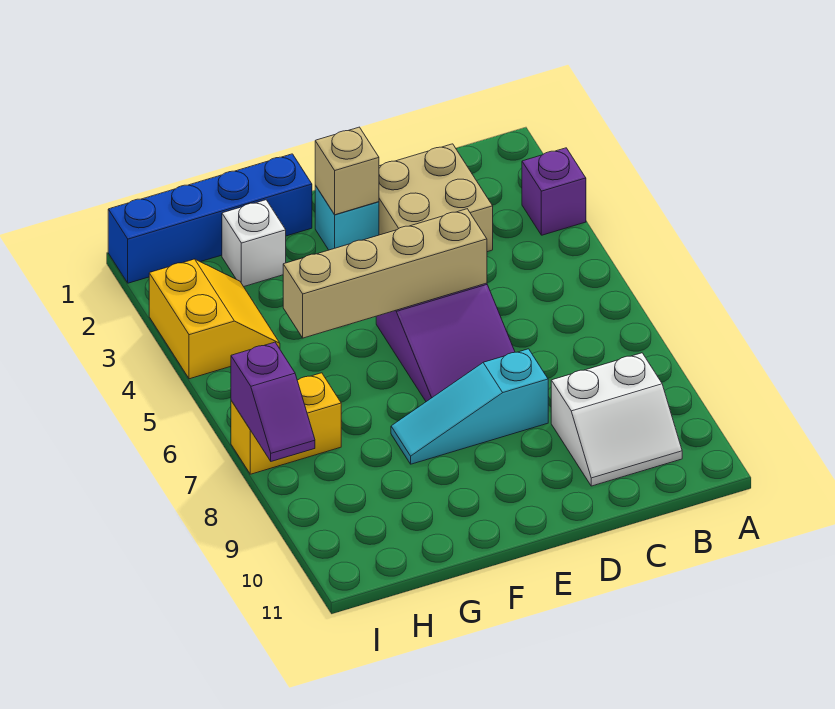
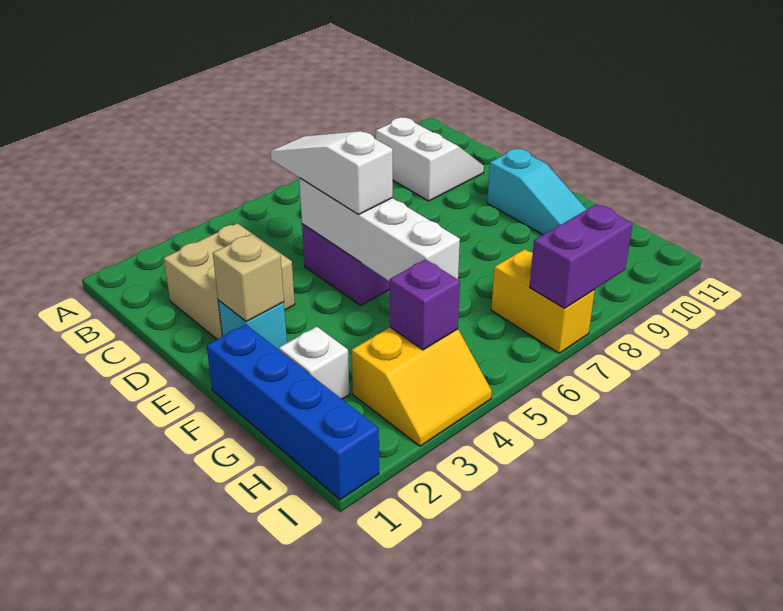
purple brick A3 level 1 -> purple brick H4 level 2
none -> white slope C5:E5 level 3 top E
tan brick D5:G5 level 2 -> white brick D5:G5 level 2
cyan slope D8:F8 level 1 top D -> cyan slope E10:G10 level 1 top E
yellow slope H3:I4 level 1 top I -> yellow slope H3:I4 level 1 top H
purple slope I7:I8 level 2 top 7 -> purple brick I7:I8 level 2

